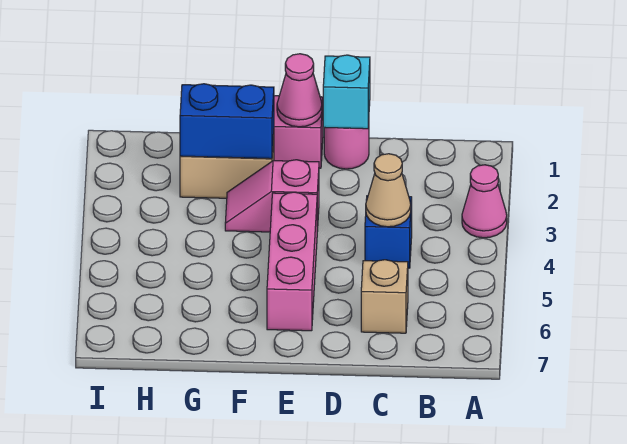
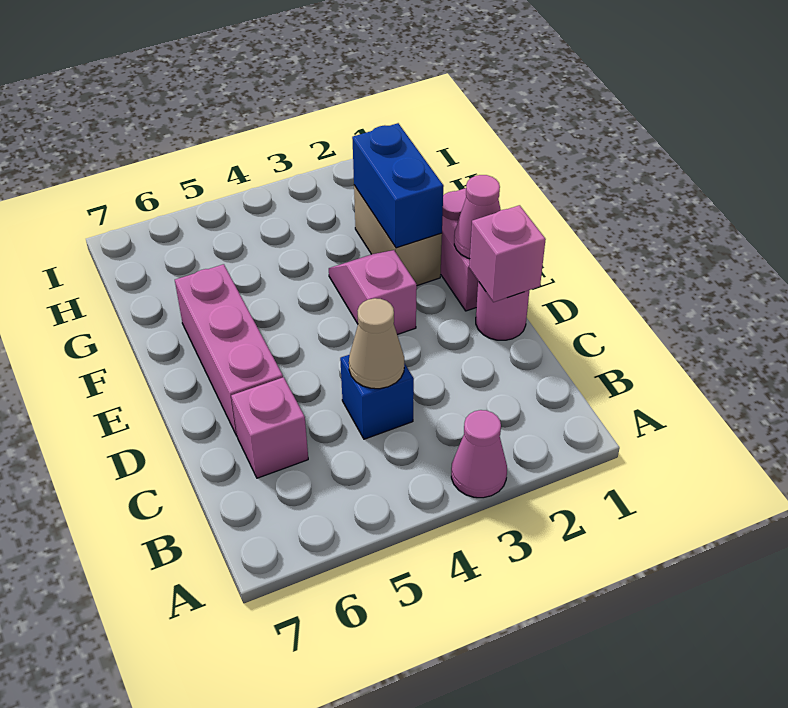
tan brick C6 level 1 -> pink brick C6 level 1
cyan brick D1 level 2 -> pink brick D1 level 2
pink brick E4:E6 level 1 -> pink brick D6:F6 level 1

